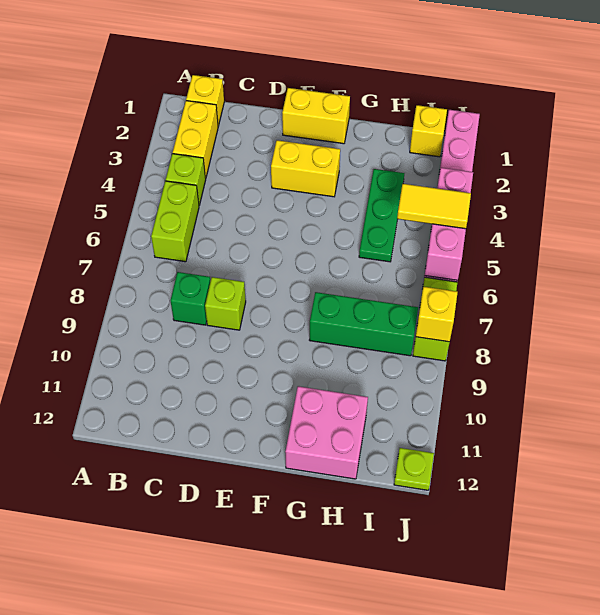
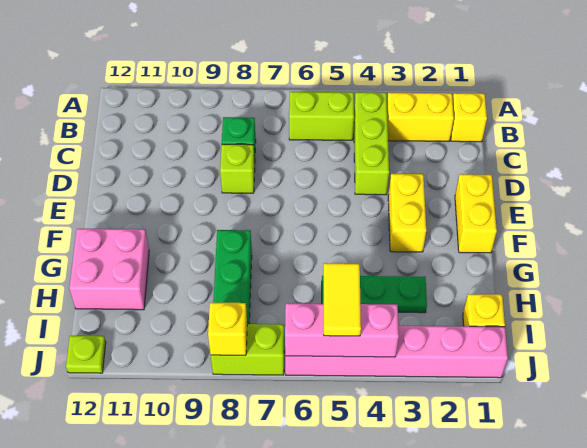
lime brick B4 level 1 -> lime brick B4:D4 level 1

